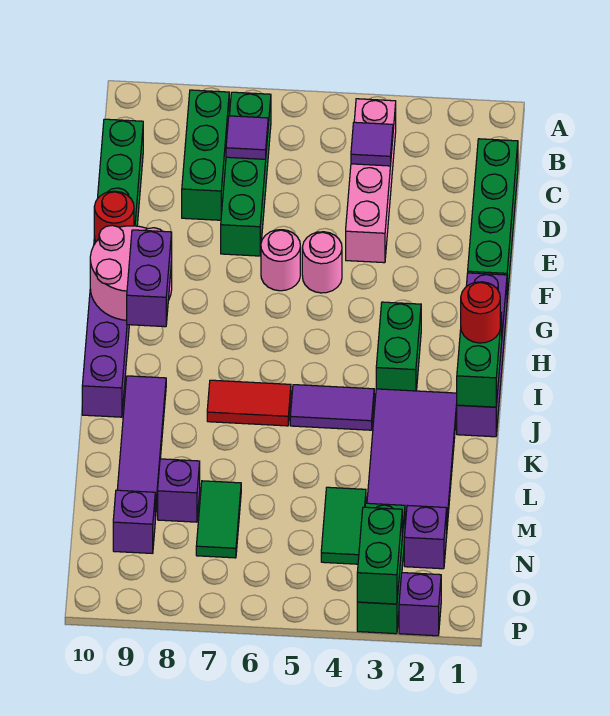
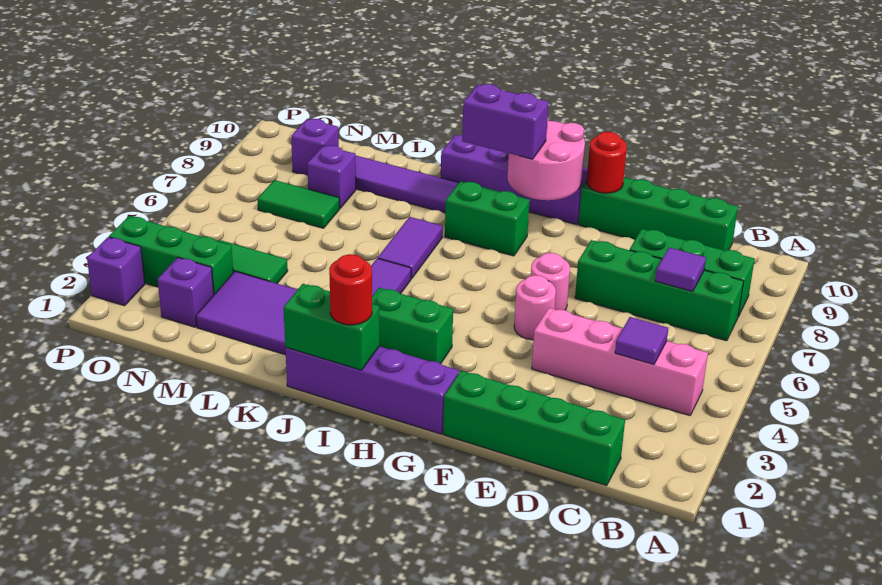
red tile J6:J7 level 1 -> purple tile J6:J7 level 1
green brick O3:P3 level 2 -> green brick H8:I8 level 1

